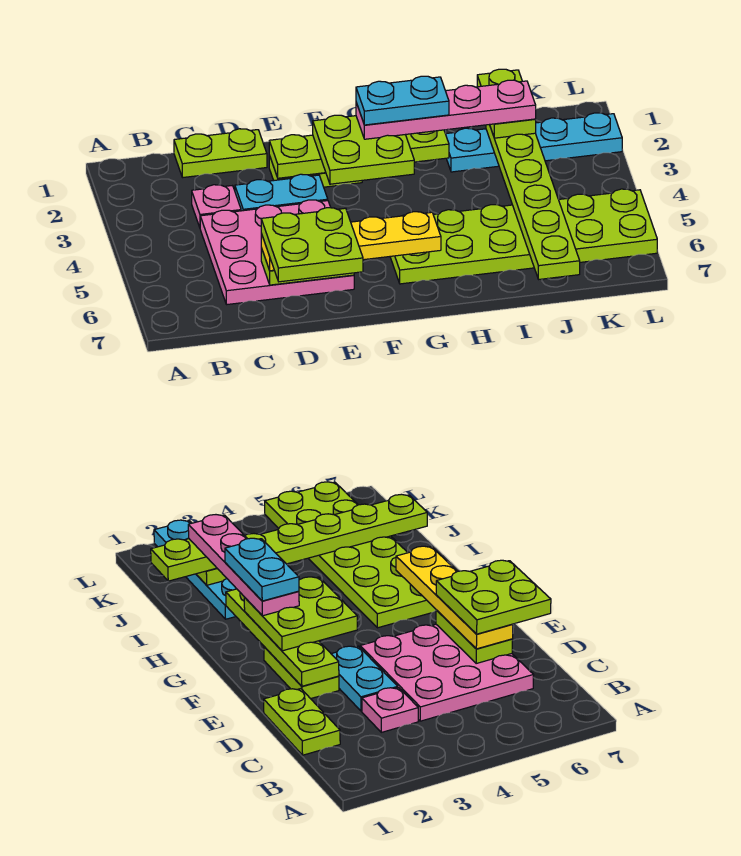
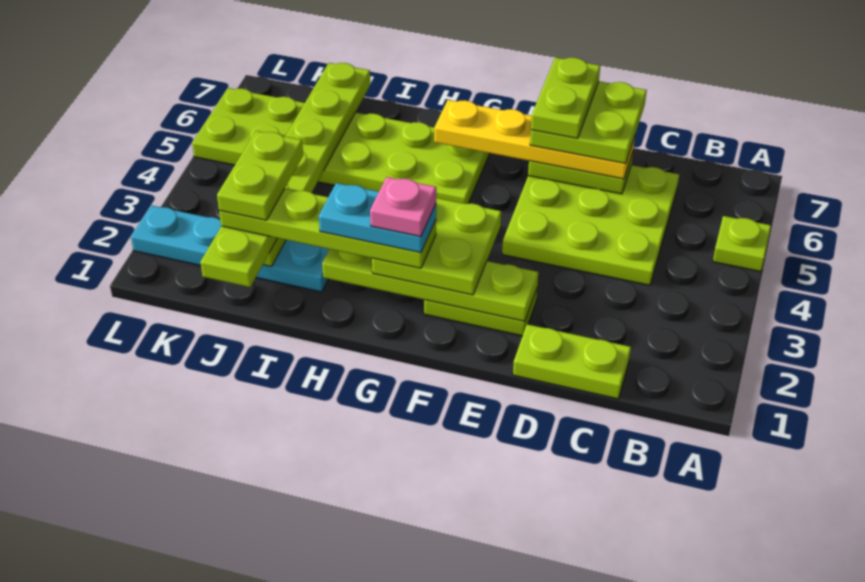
none -> lime plate A5 level 1
pink plate C3 level 1 -> pink plate G2 level 6
pink plate C4:E6 level 1 -> lime plate C4:E6 level 1
cyan plate D3:E3 level 1 -> none
none -> lime plate E6:E7 level 5
pink plate G2:J2 level 4 -> lime plate G2:J2 level 4
none -> lime plate J2:J3 level 5

